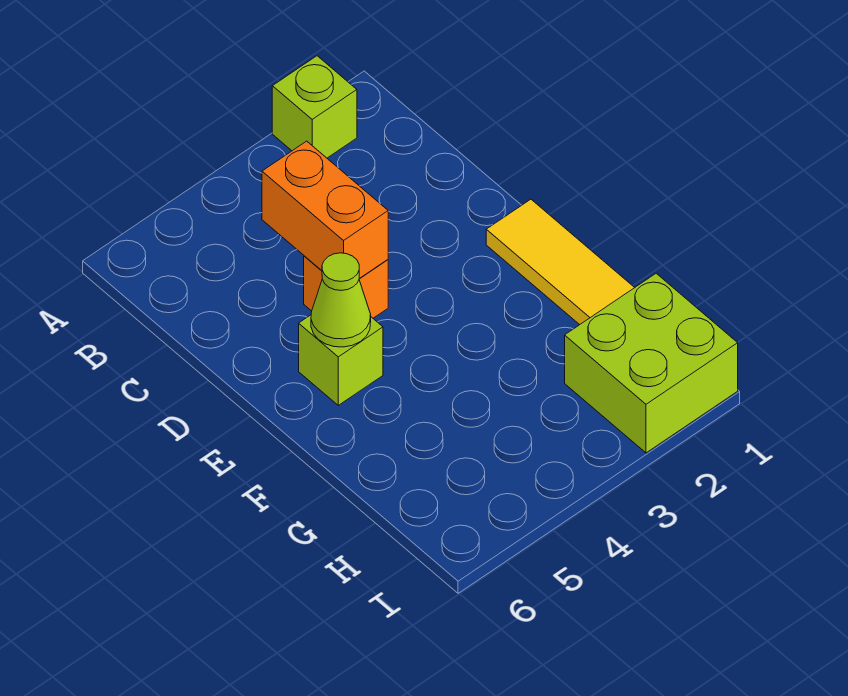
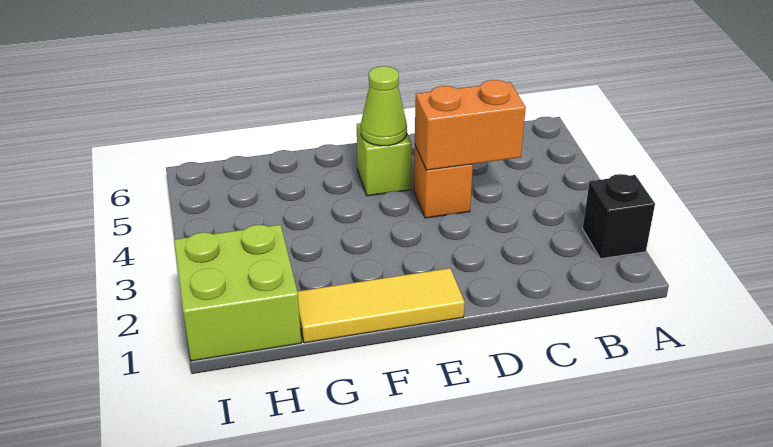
lime brick A2 level 1 -> black brick A2 level 1

